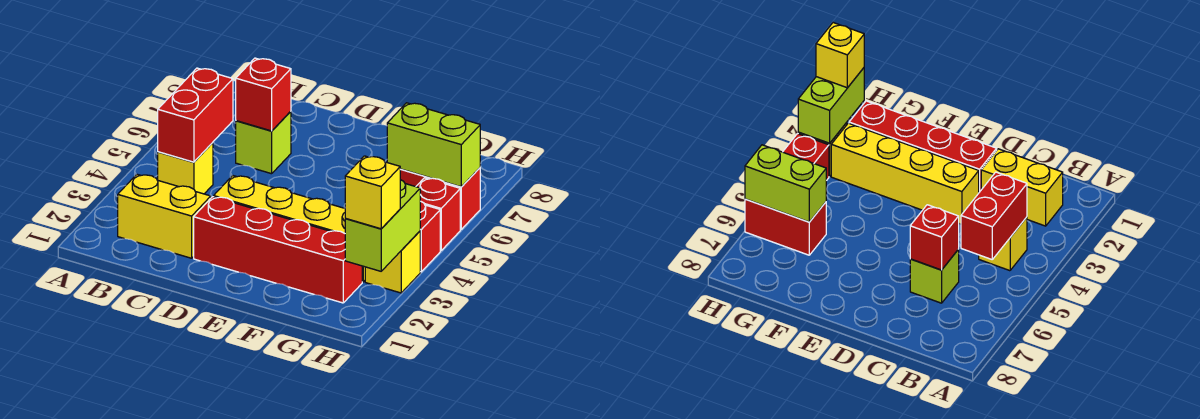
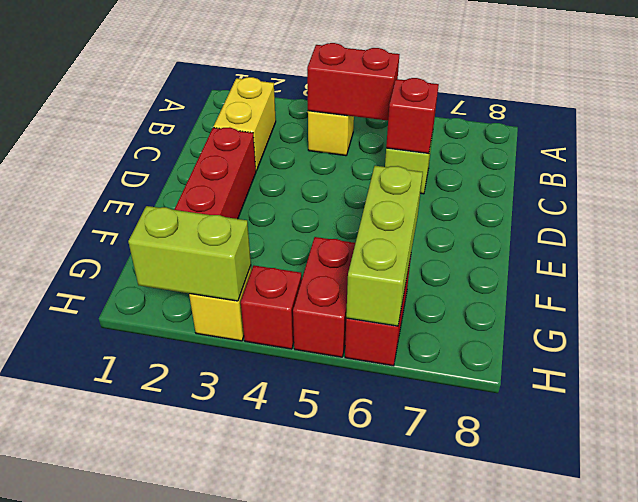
yellow brick D3:G3 level 1 -> none
lime brick G6:H6 level 2 -> lime brick F6:H6 level 2
yellow brick H2 level 3 -> none
red brick H5 level 1 -> red brick G5:H5 level 1

